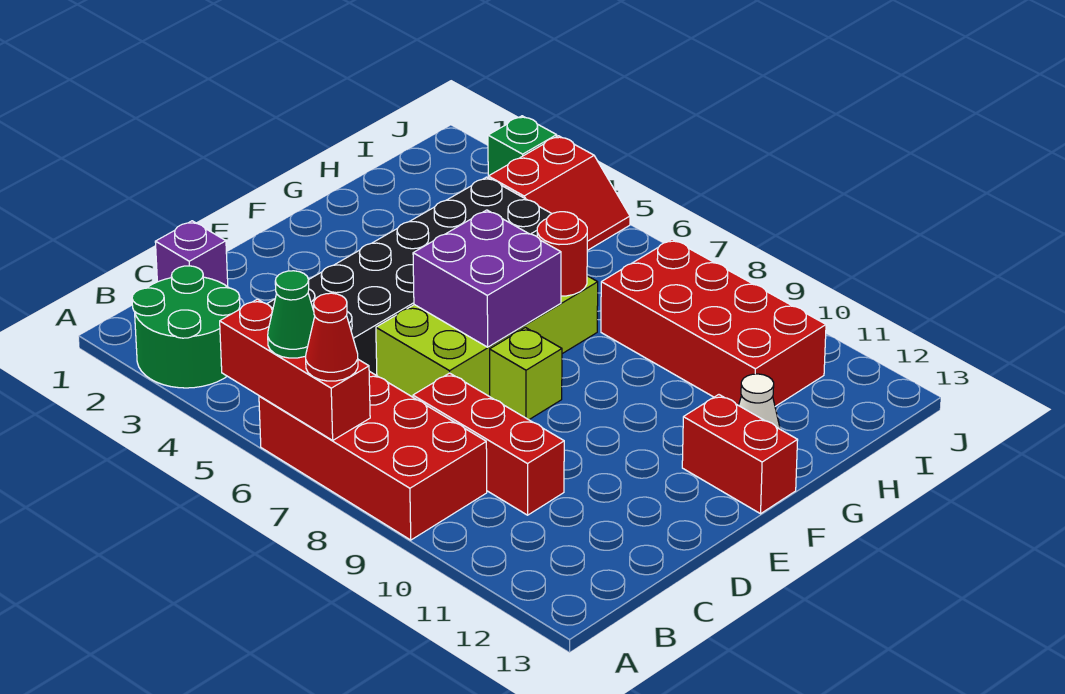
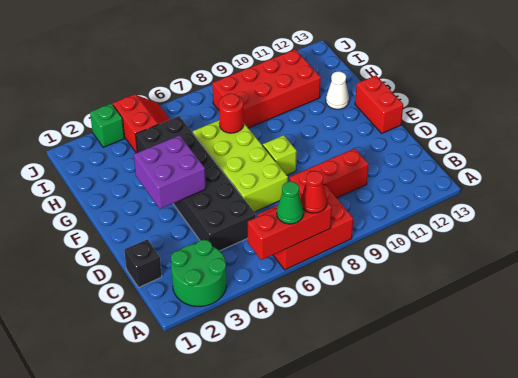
red brick A6:B9 level 1 -> red brick A6:B8 level 1
purple brick C1 level 1 -> black brick C1 level 1
purple brick E6:F7 level 2 -> purple brick E3:F4 level 2
red brick F12:F13 level 1 -> red brick E13:F13 level 1

